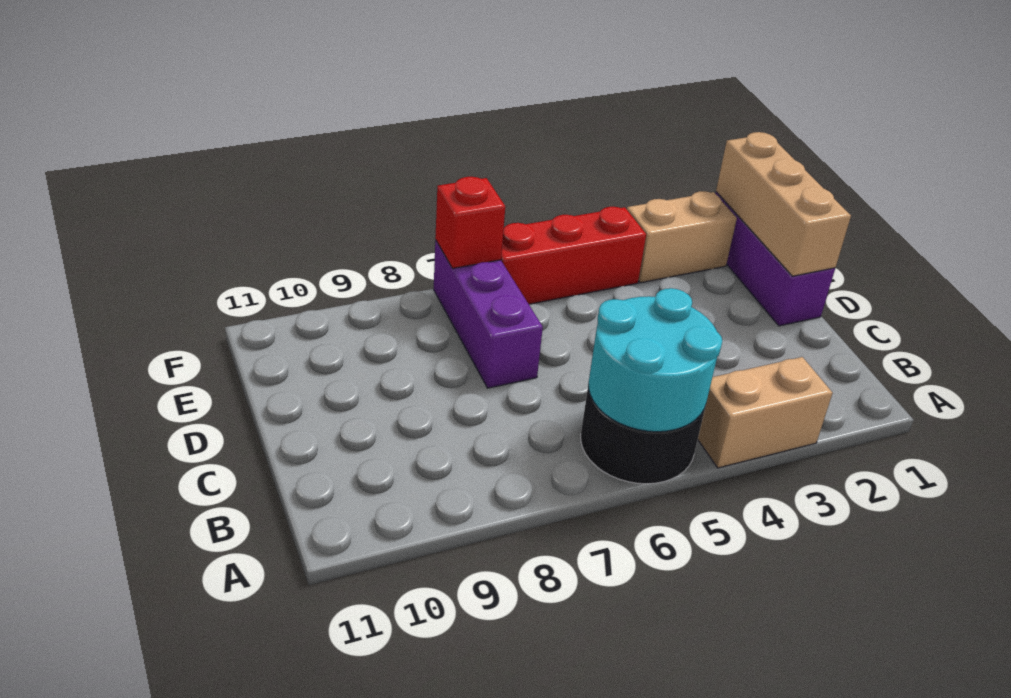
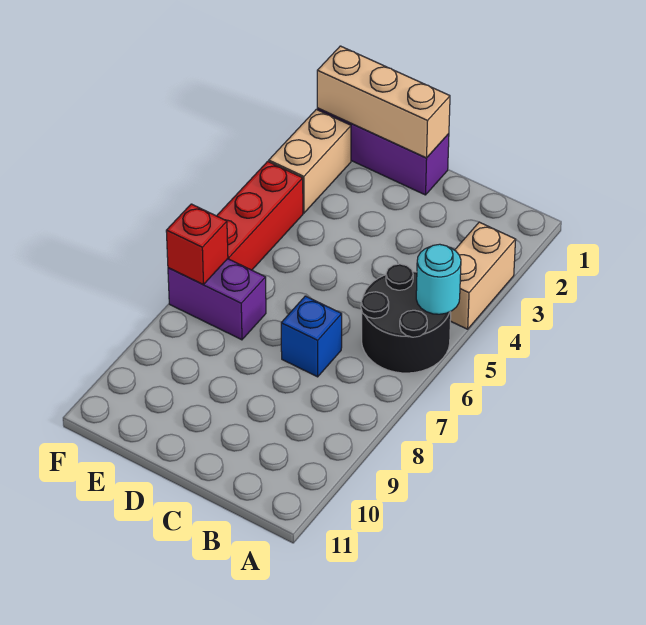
cyan round brick A5:B6 level 2 -> cyan round brick A5 level 2
none -> blue brick C7 level 1
purple brick D7:F7 level 1 -> purple brick E7:F7 level 1

